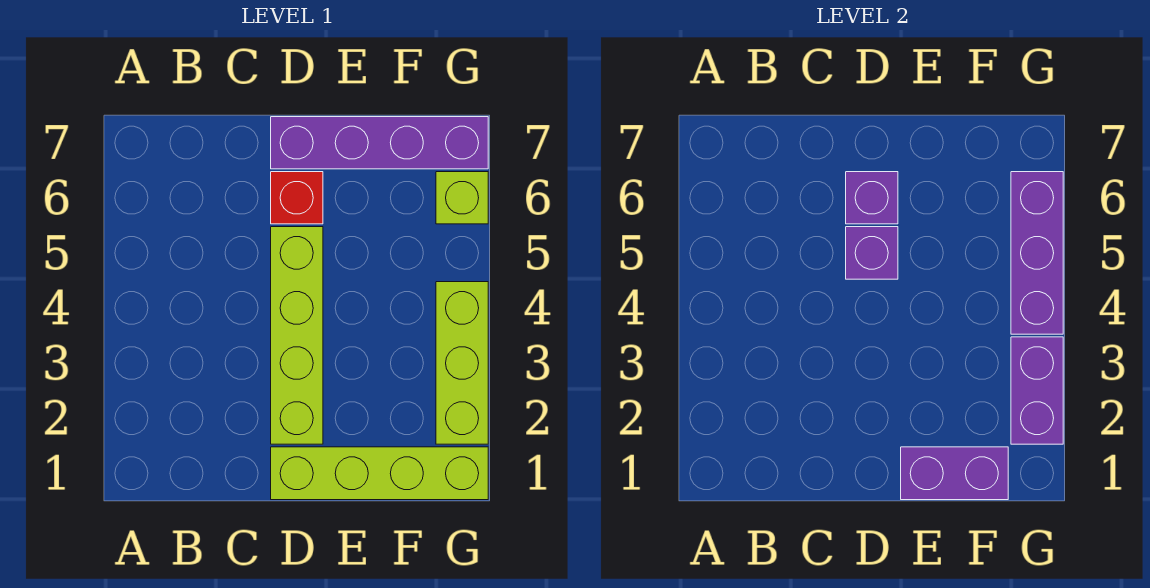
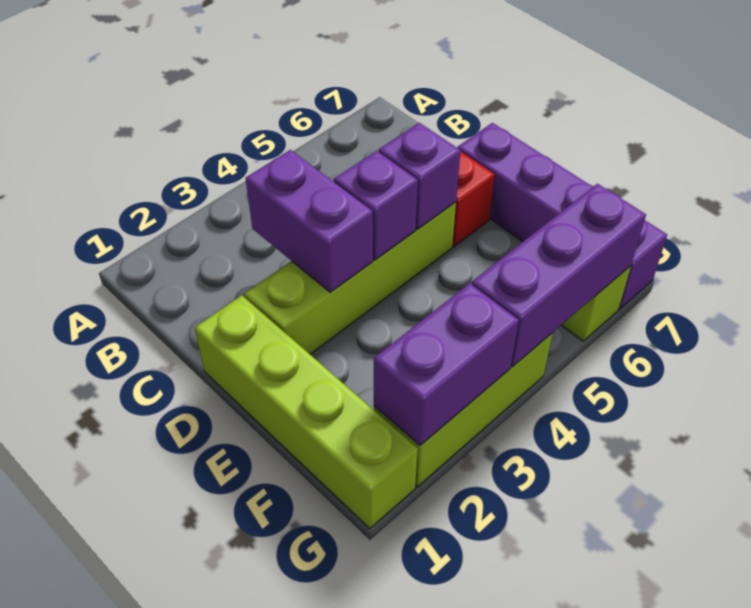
purple brick D6 level 2 -> purple brick D4 level 2
purple brick E1:F1 level 2 -> purple brick C3:D3 level 2

